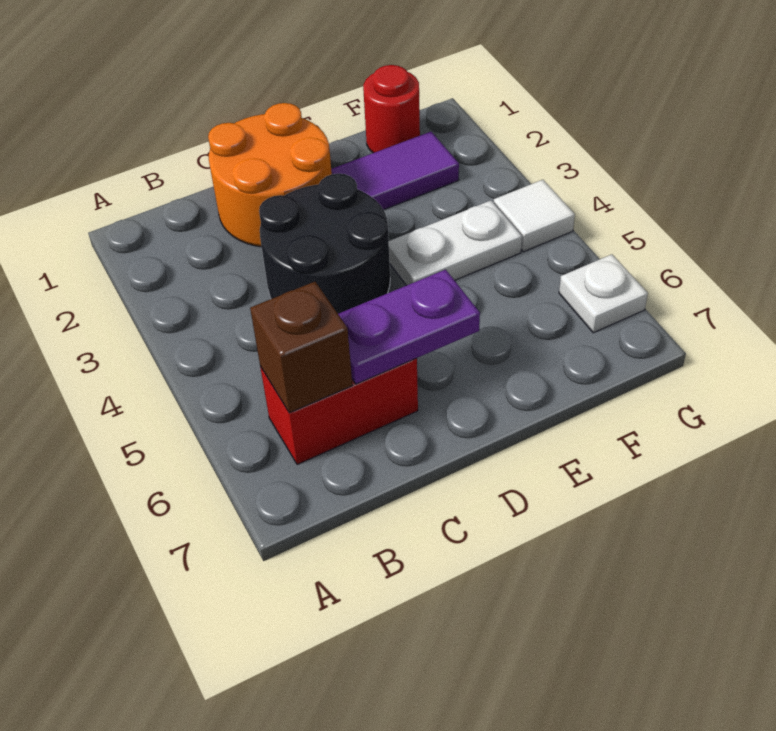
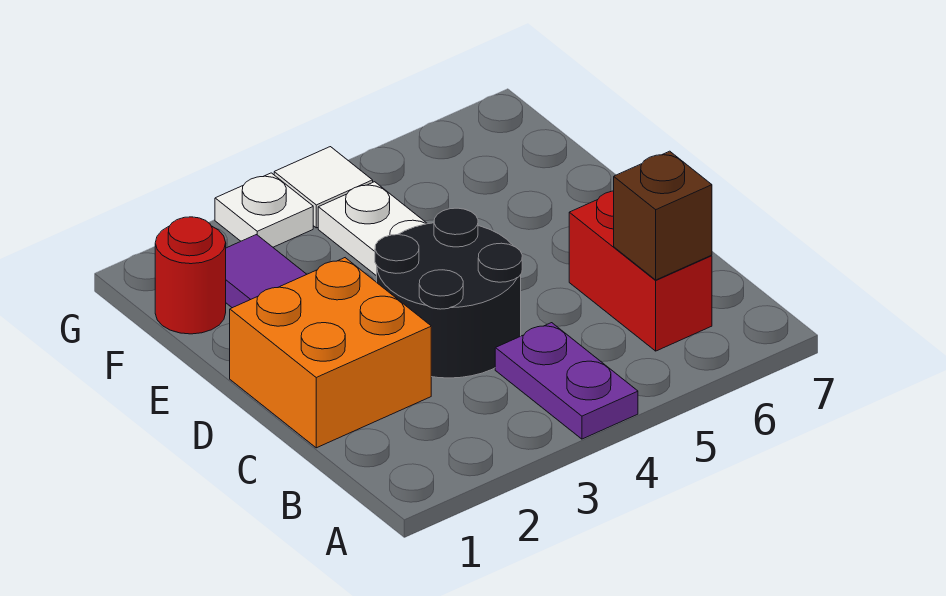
orange round brick C1:D2 level 1 -> orange brick C1:D2 level 1
purple plate C6:D6 level 2 -> purple plate A4:B4 level 1
white plate G6 level 1 -> white plate G3 level 1

